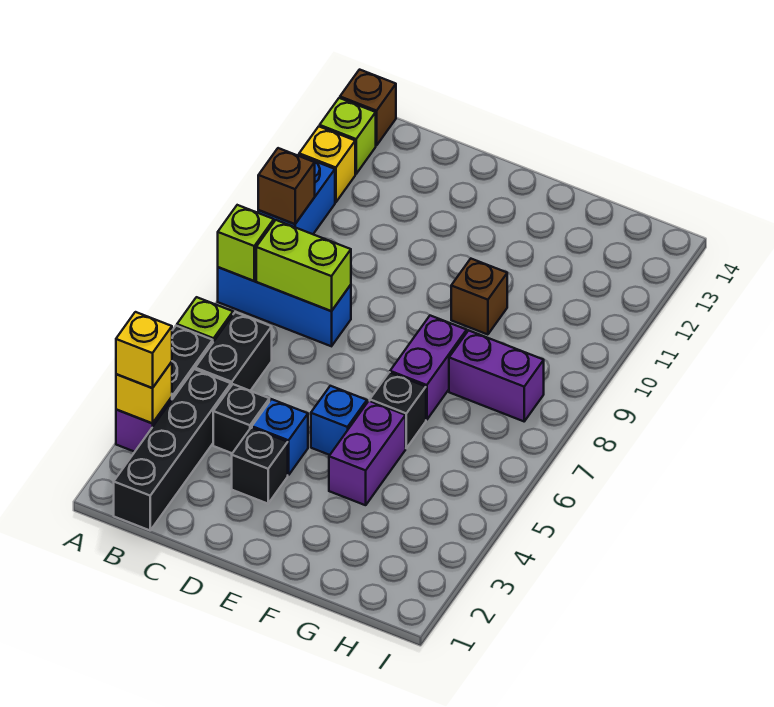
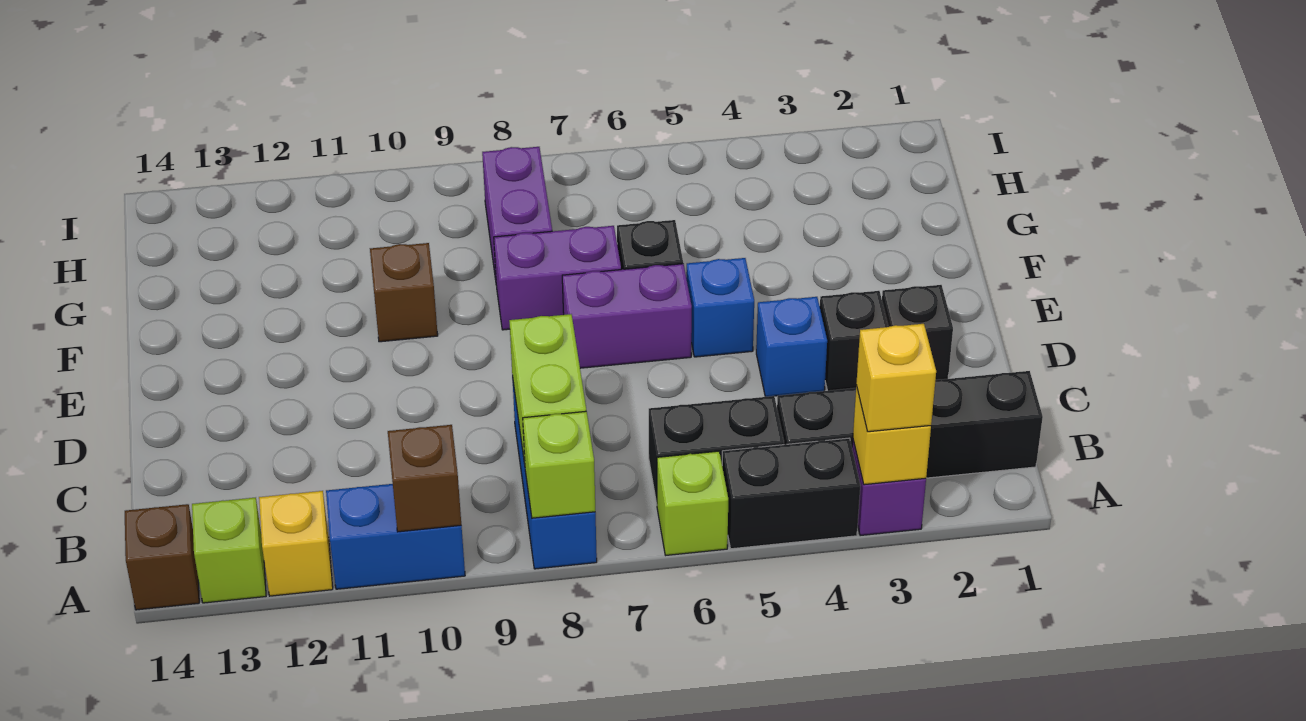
black brick C4 level 1 -> black brick D2 level 1
purple brick F4:F5 level 1 -> purple brick E6:E7 level 1

